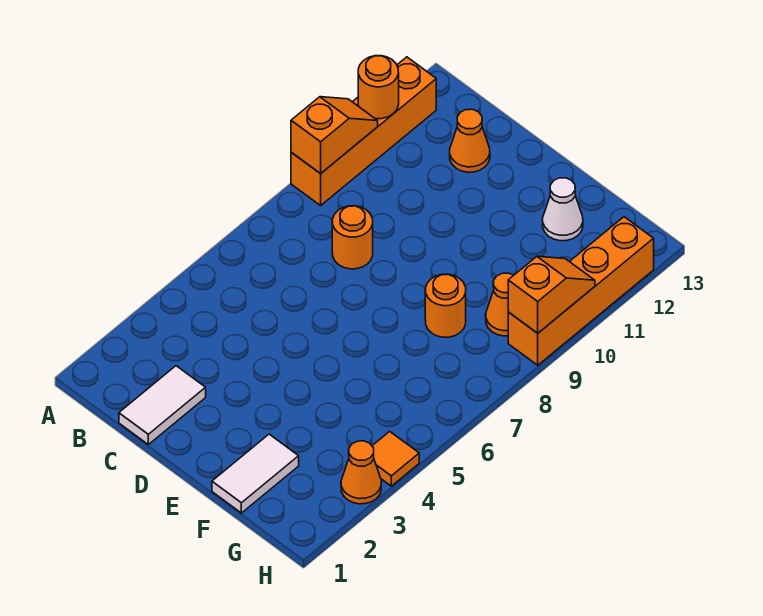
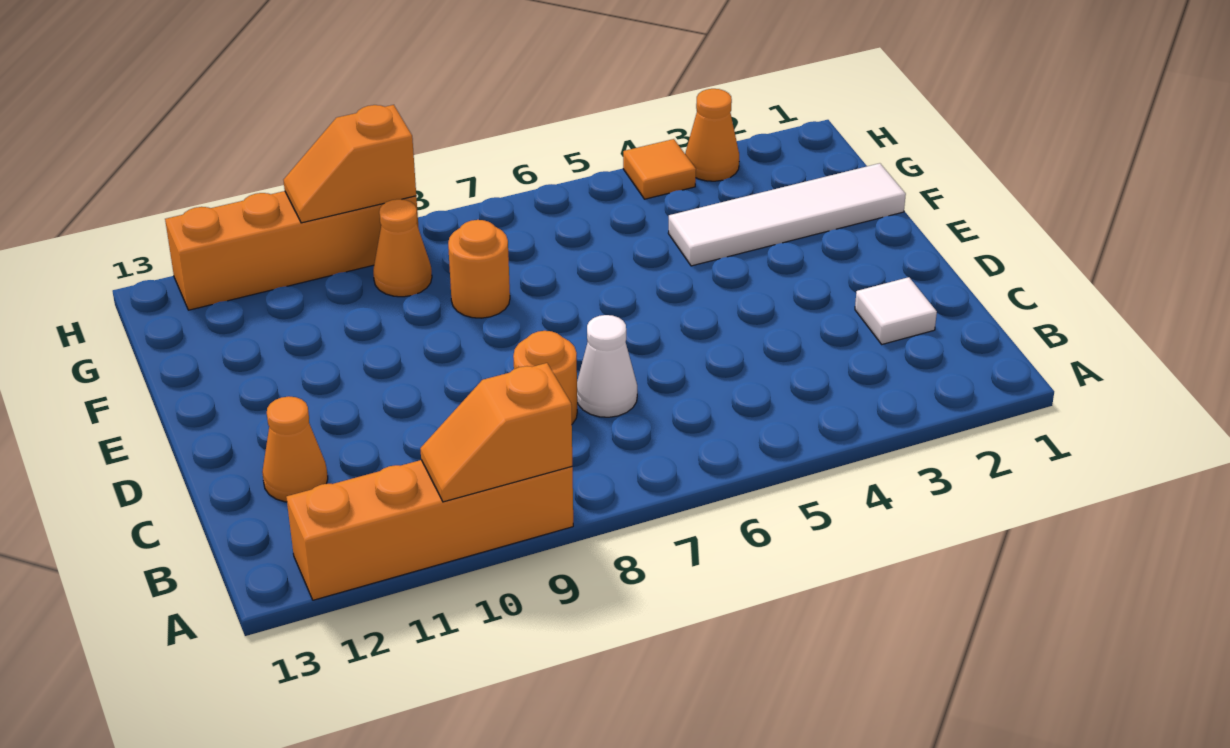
orange round brick A11 level 2 -> none
white tile C1:C2 level 1 -> white tile C2 level 1
white tile F1:F2 level 1 -> white tile F1:F4 level 1
white cone F12 level 1 -> white cone C7 level 1

